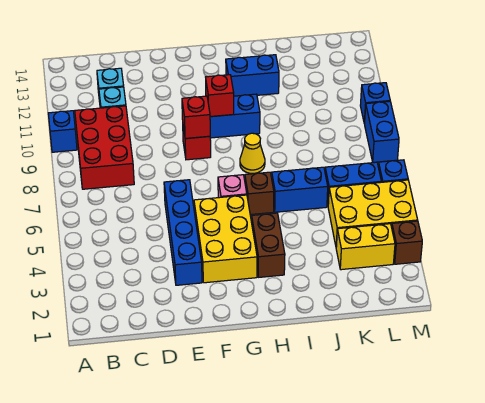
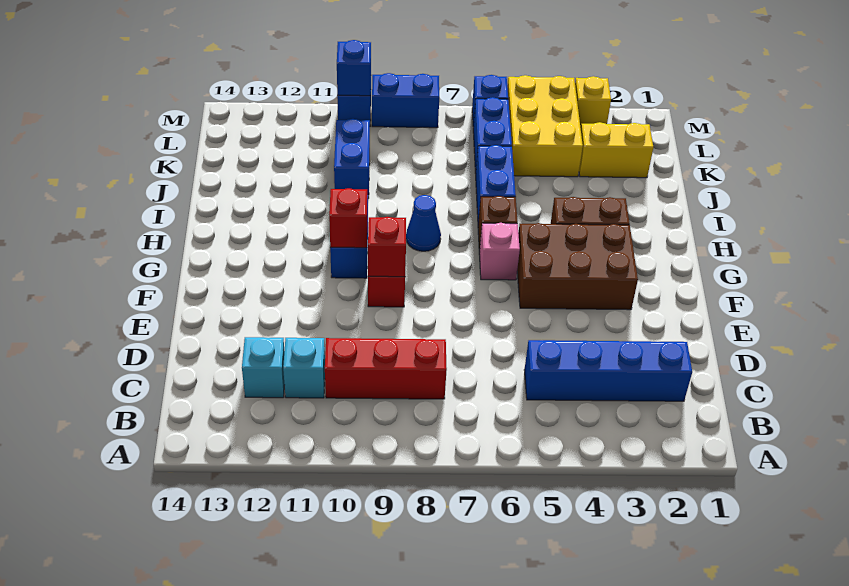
blue brick A10 level 1 -> blue brick M10 level 2
red brick B8:C10 level 1 -> red brick C8:C10 level 1
blue brick E3:E6 level 1 -> blue brick C2:C5 level 1
yellow brick F3:G5 level 1 -> brown brick F3:G5 level 1
yellow cone H8 level 1 -> blue cone H8 level 1
blue brick H12:I12 level 1 -> blue brick J10:K10 level 1
yellow brick K3:L3 level 1 -> yellow brick K2:K3 level 1
brown brick M3 level 1 -> yellow brick M3 level 1

